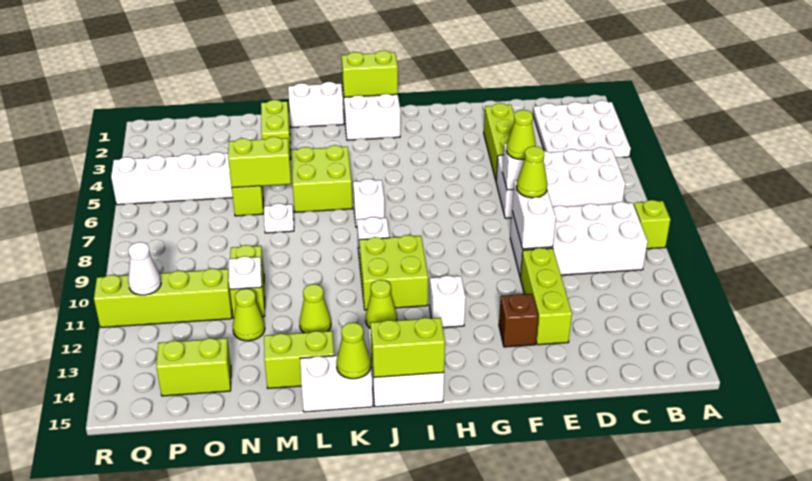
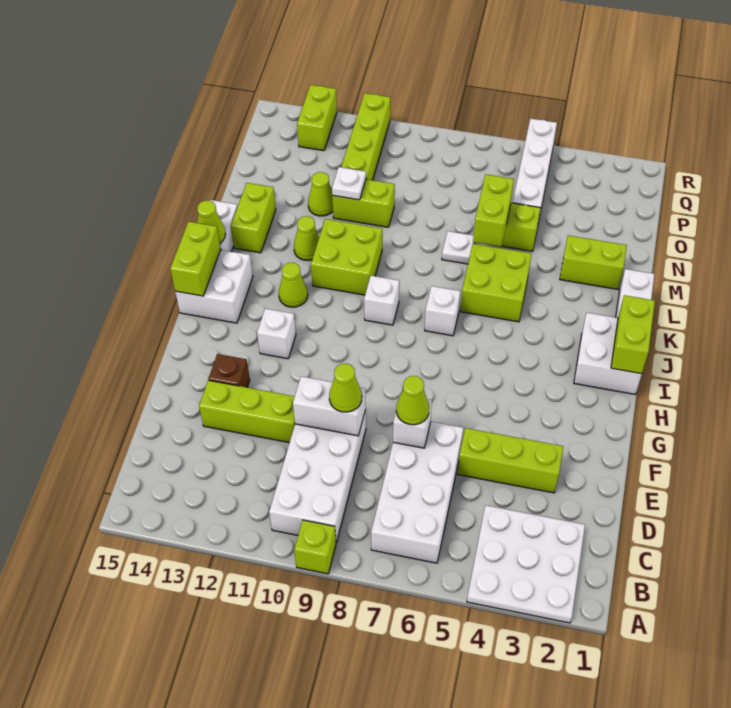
lime brick I10:J11 level 1 -> lime brick K10:L11 level 1
lime brick O14:P14 level 1 -> lime brick Q13:R13 level 1
white cone Q11 level 2 -> none

